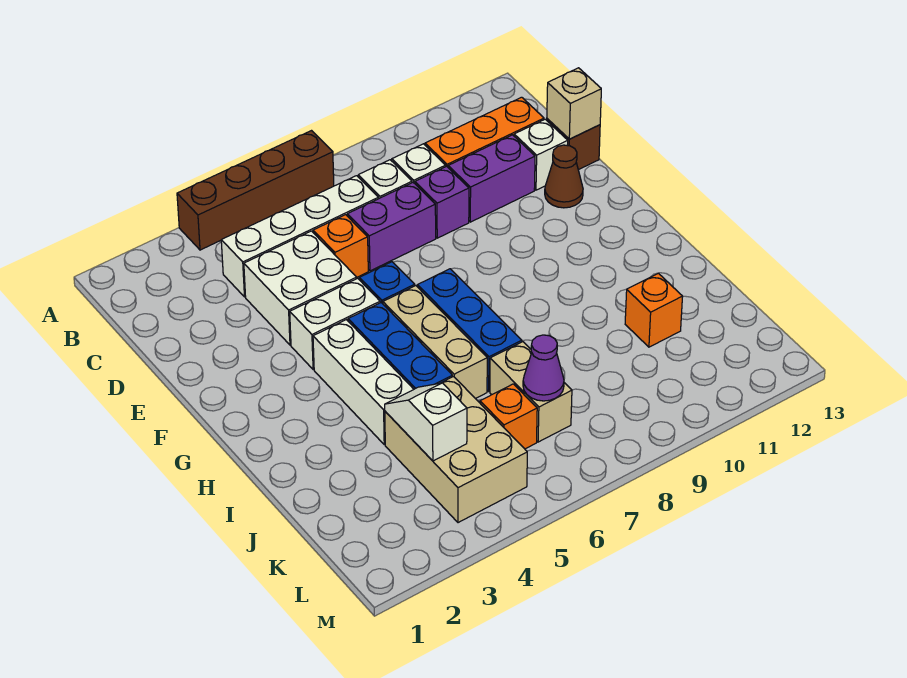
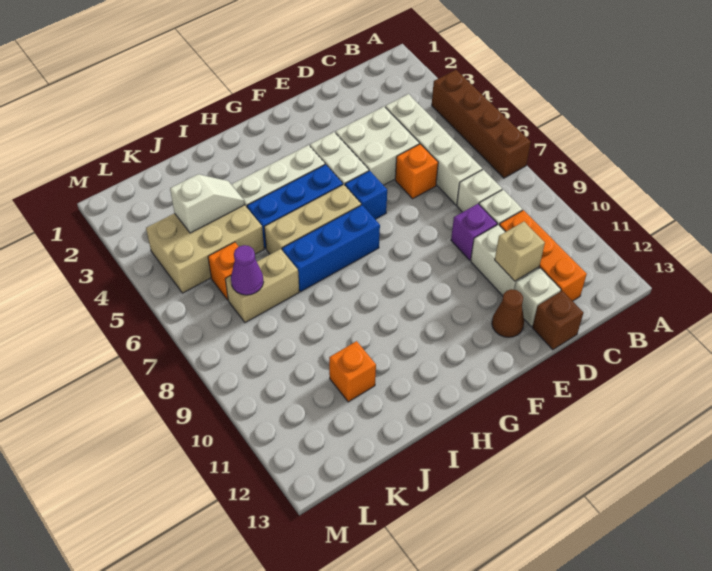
purple brick D7:D8 level 1 -> none
purple brick D10:D11 level 1 -> white brick D10:D11 level 1
tan brick D13 level 2 -> tan brick D11 level 2

